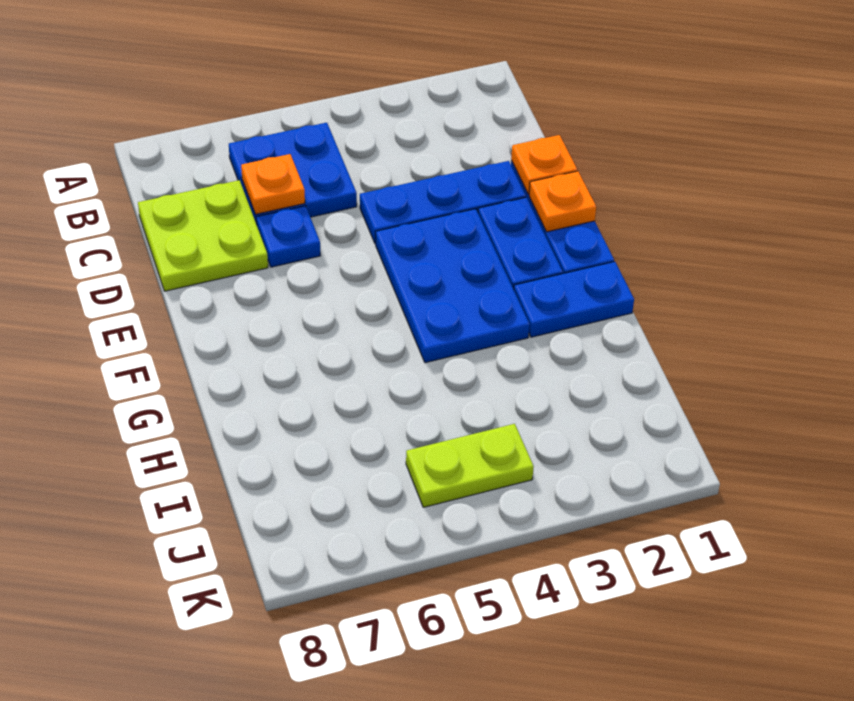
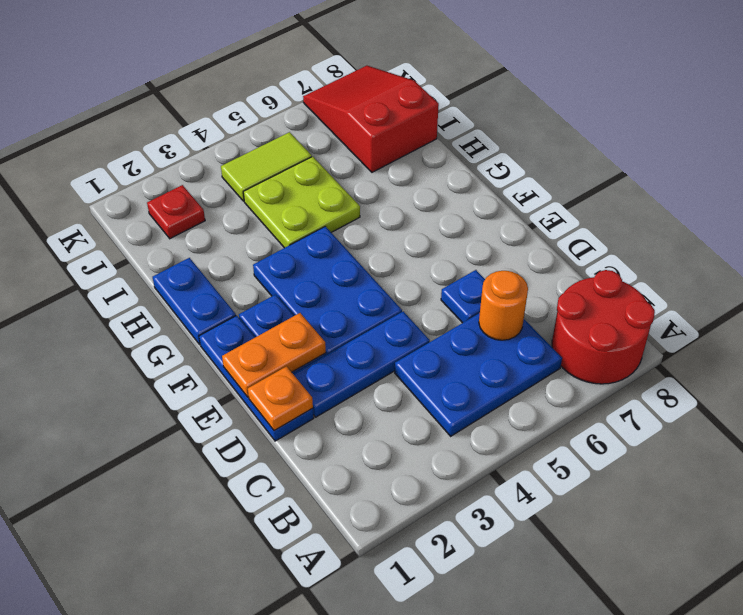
none -> red round brick A7:B8 level 1
blue plate B5:C6 level 1 -> blue plate B4:C6 level 1
orange plate C6 level 2 -> orange round brick C6 level 2
lime plate C7:D8 level 1 -> lime plate H4:I5 level 1
orange plate E1 level 2 -> orange plate E1:E2 level 2
blue plate G1:G2 level 1 -> blue plate G1:H1 level 1
none -> red slope I7:K8 level 1 top I
none -> red plate J2 level 1
lime plate J4:J5 level 1 -> lime tile J4:J5 level 1

